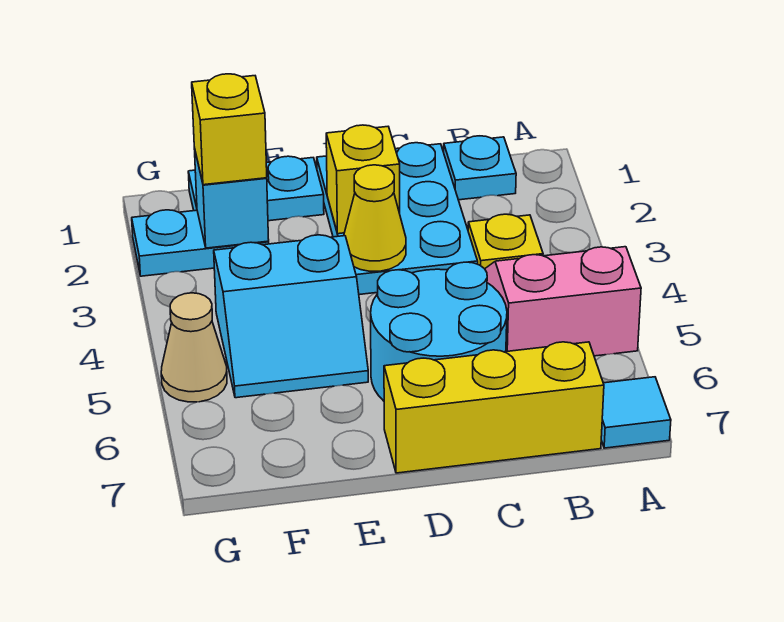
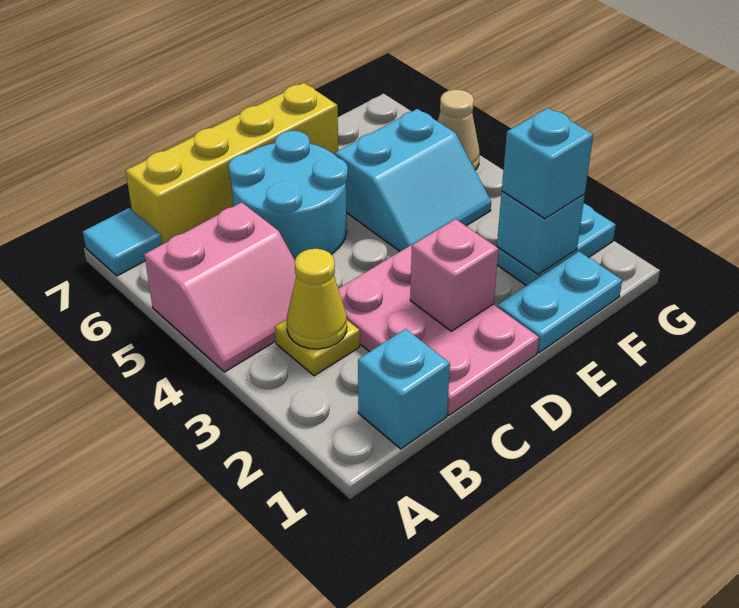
cyan plate B1 level 1 -> cyan brick B1 level 1
yellow brick B7:D7 level 1 -> yellow brick B7:E7 level 1
cyan plate C1:D3 level 1 -> pink plate C1:D3 level 1
yellow brick D2 level 2 -> pink brick D2 level 2
yellow cone D3 level 2 -> yellow cone B3 level 2
cyan slope E4:F5 level 1 top 4 -> cyan slope E4:F5 level 1 top 5
yellow brick F2 level 3 -> cyan brick F2 level 3

